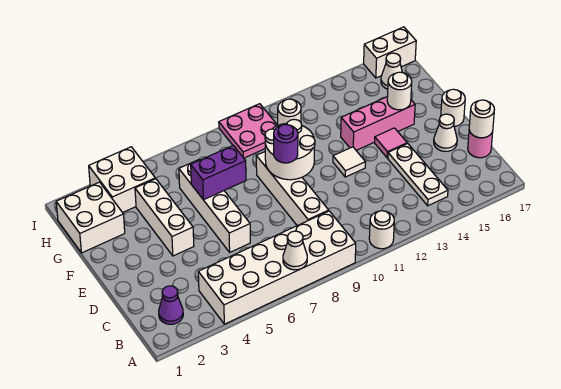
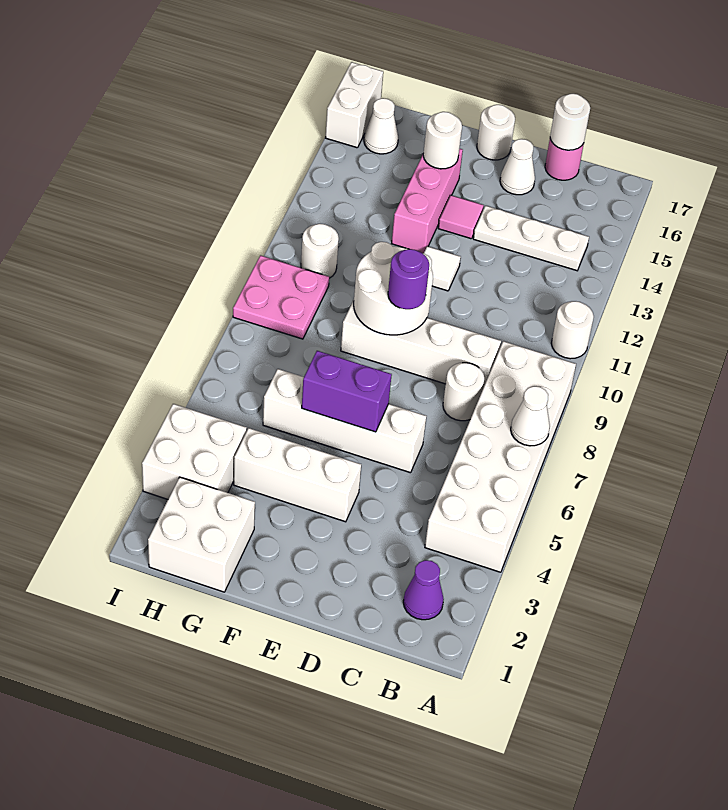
none -> white round brick C8 level 1
purple brick F6:F7 level 2 -> purple brick E6:F6 level 2

